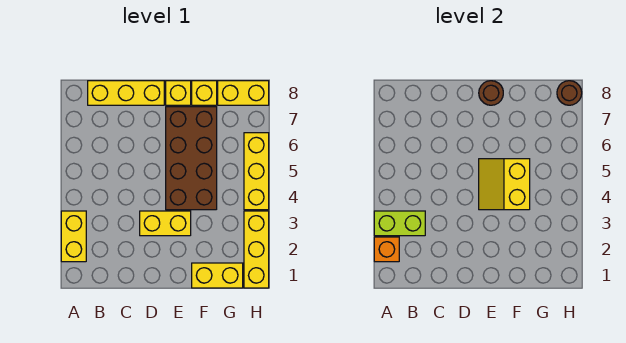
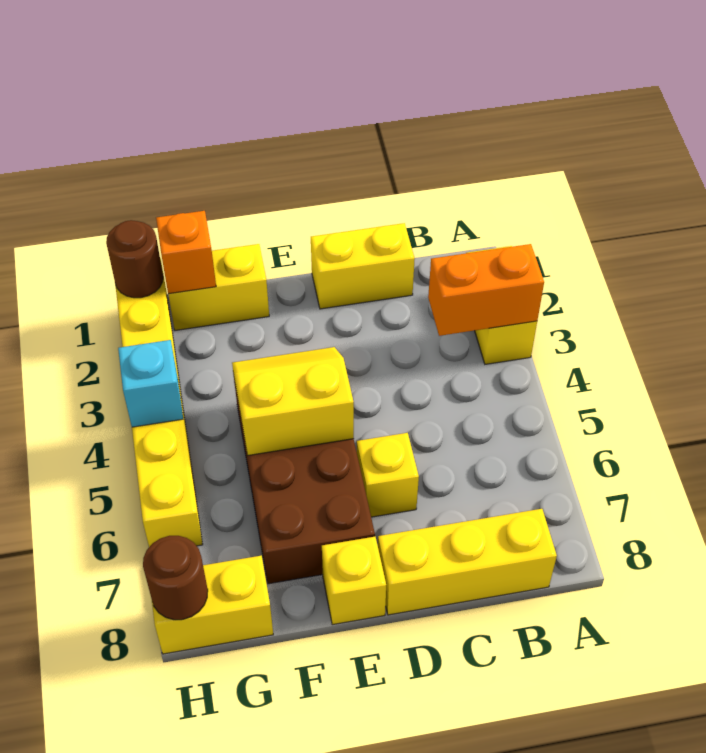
orange brick A2 level 2 -> orange brick G1 level 2
lime brick A3:B3 level 2 -> orange brick A3:B3 level 2
yellow brick D3:E3 level 1 -> yellow brick C1:D1 level 1
yellow slope E4:F5 level 2 top F -> yellow slope E4:F5 level 2 top 5
brown round brick E8 level 2 -> brown round brick H1 level 2
yellow brick F8 level 1 -> yellow brick D6 level 1
none -> cyan brick H4 level 2

